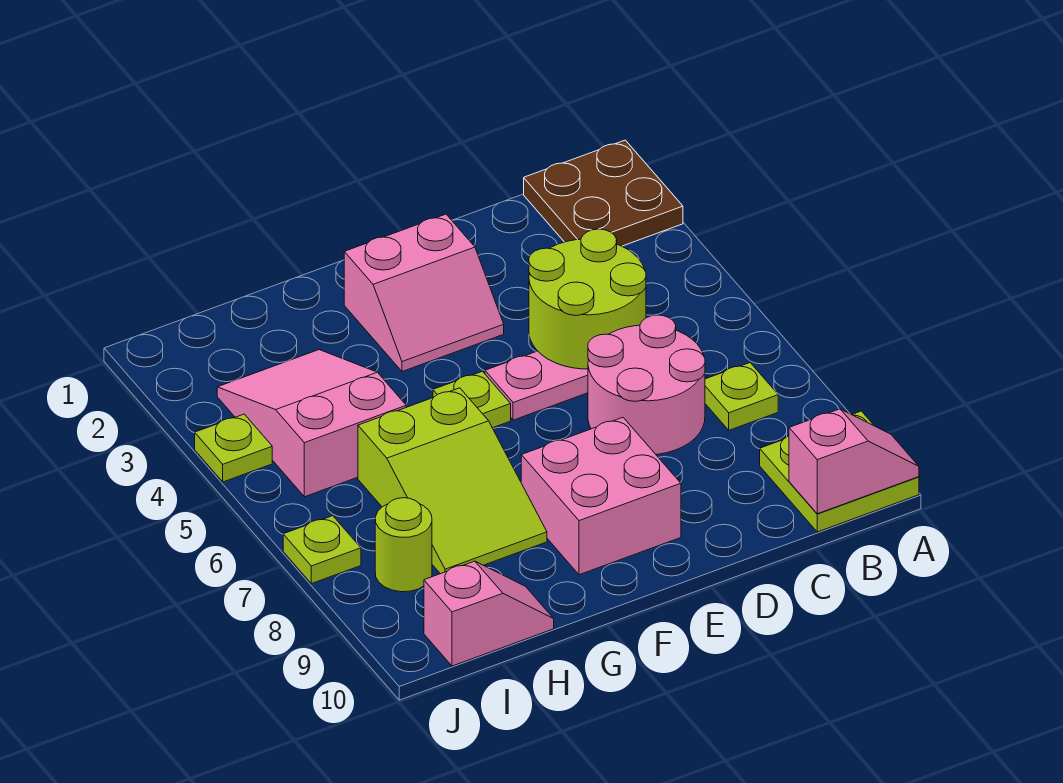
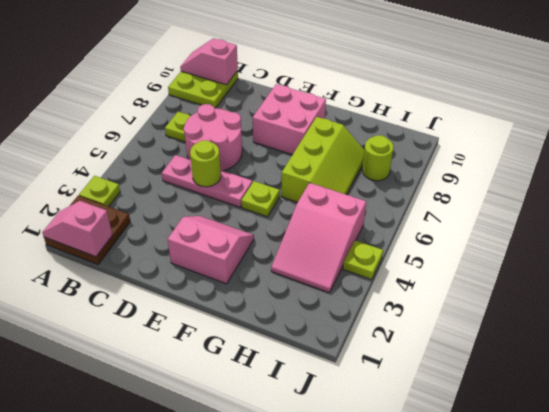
lime round brick C4:D5 level 2 -> lime round brick D5 level 2
lime slope G6:H8 level 1 top 6 -> lime slope G6:H8 level 1 top G
pink slope H10:I10 level 1 top I -> pink slope A1:B1 level 2 top B
lime plate J7 level 1 -> lime plate A3 level 1

